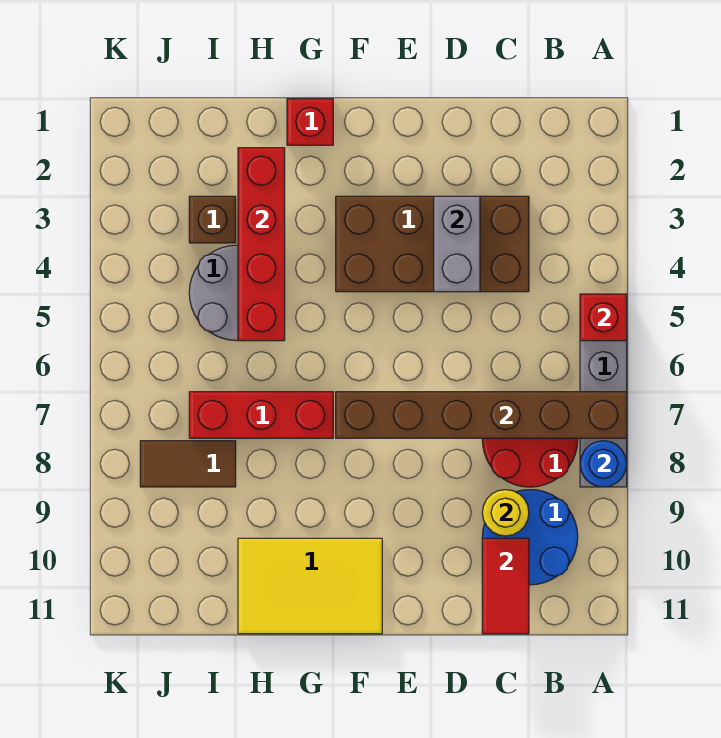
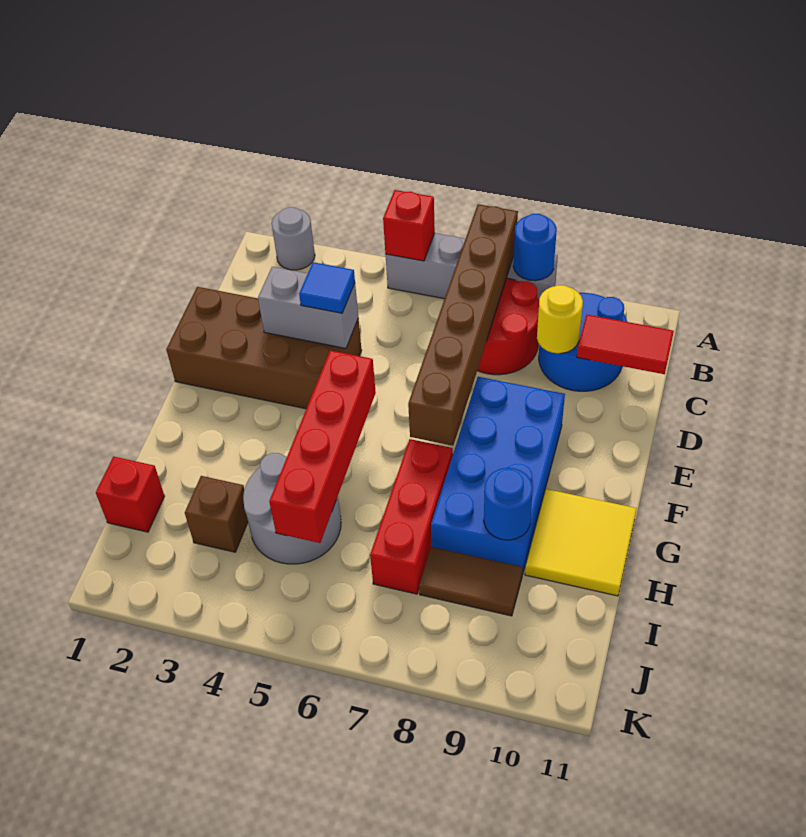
none -> grey round brick A2 level 1
brown brick C3:F4 level 1 -> brown brick D1:E4 level 1
none -> blue tile D4 level 3
none -> blue brick E8:H9 level 1
yellow tile F10:H11 level 1 -> yellow tile G10:H11 level 1
red brick G1 level 1 -> red brick I1 level 1
red brick H2:H5 level 2 -> red brick F5:I5 level 2
none -> blue round brick H9 level 2
brown tile I8:J8 level 1 -> brown tile I8:I9 level 1

